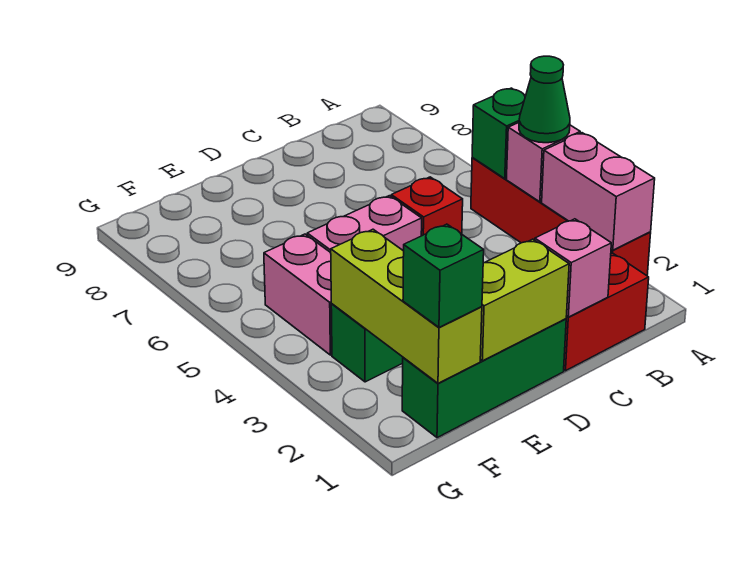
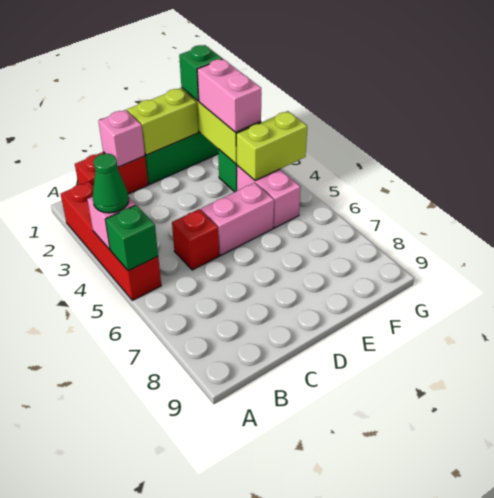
pink brick A2:A3 level 2 -> pink brick F2:F3 level 3
none -> lime brick F4:G4 level 2

